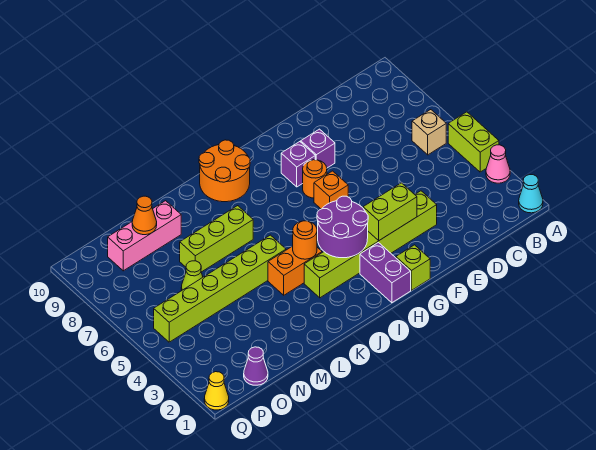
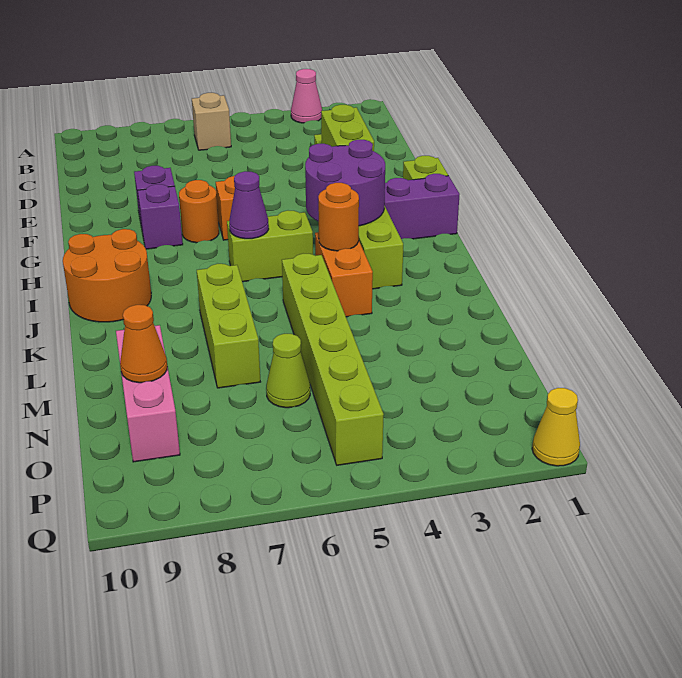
cyan cone A1 level 1 -> none
lime brick A4:A5 level 1 -> lime brick I5:I6 level 1
purple cone O1 level 1 -> purple cone I6 level 2

